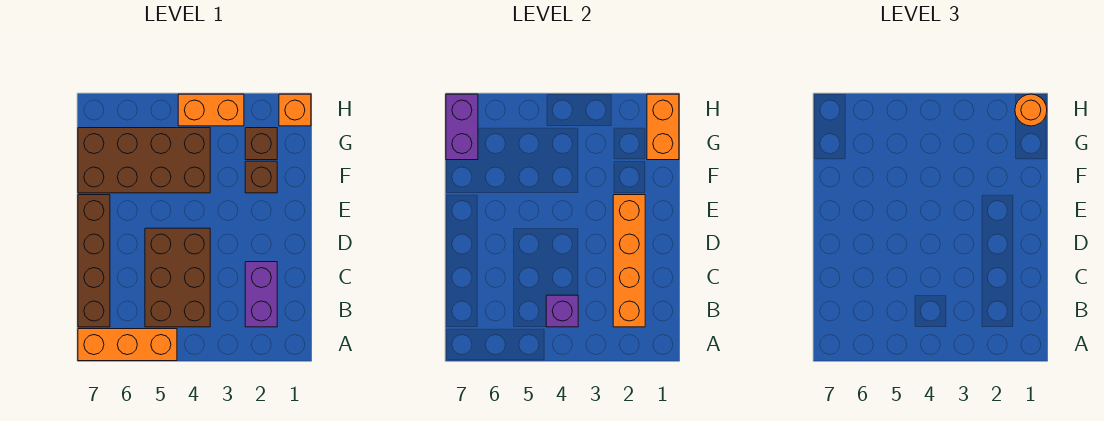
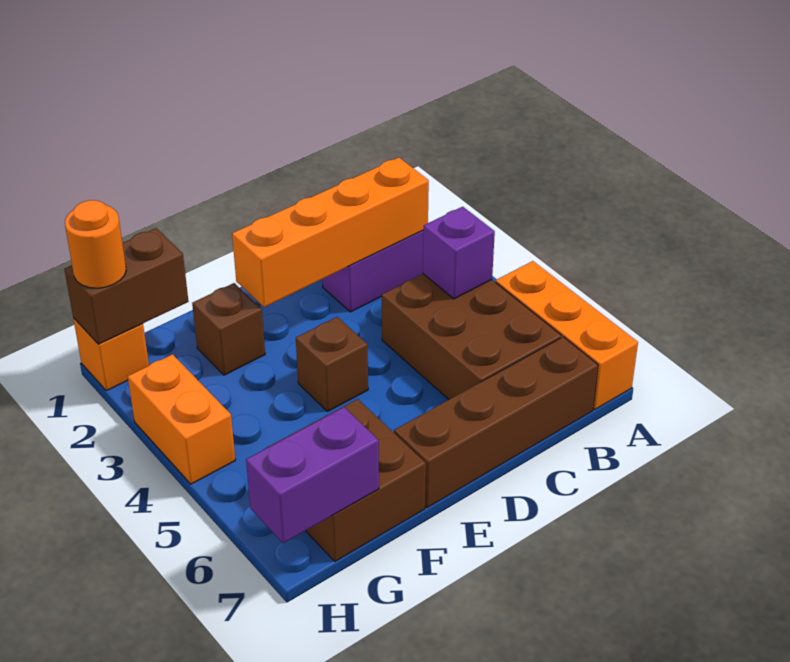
brown brick B4:D5 level 1 -> brown brick B4:C6 level 1
brown brick F4:G7 level 1 -> brown brick F6:G7 level 1
orange brick G1:H1 level 2 -> brown brick G1:H1 level 2
brown brick G2 level 1 -> brown brick E4 level 1

